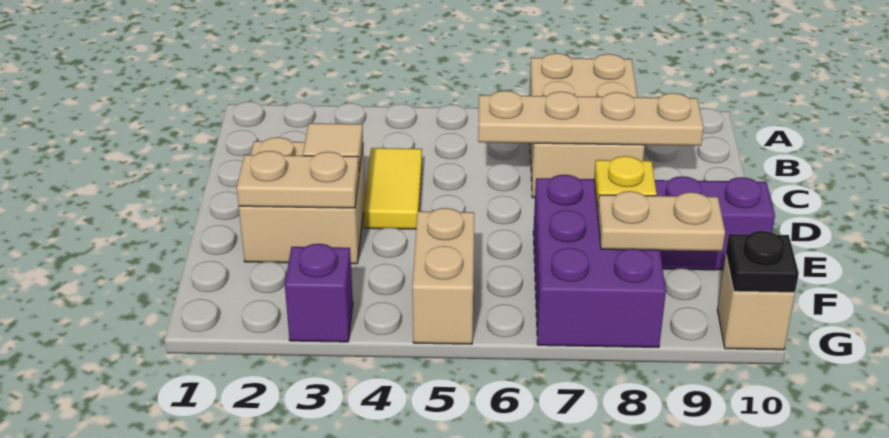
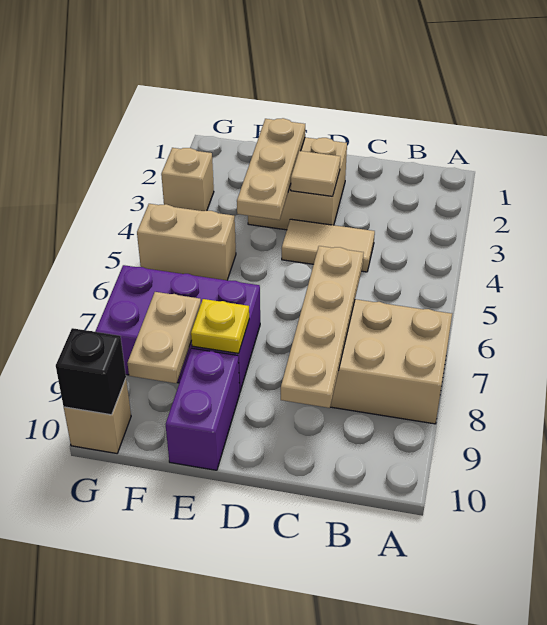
yellow tile C4:D4 level 1 -> tan tile C4:D4 level 1
tan plate E2:E3 level 2 -> tan plate E2:E4 level 2
purple brick G3 level 1 -> tan brick G3 level 1
black plate G10 level 2 -> black brick G10 level 2

